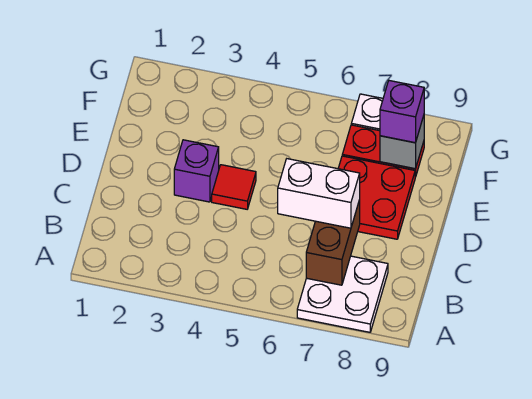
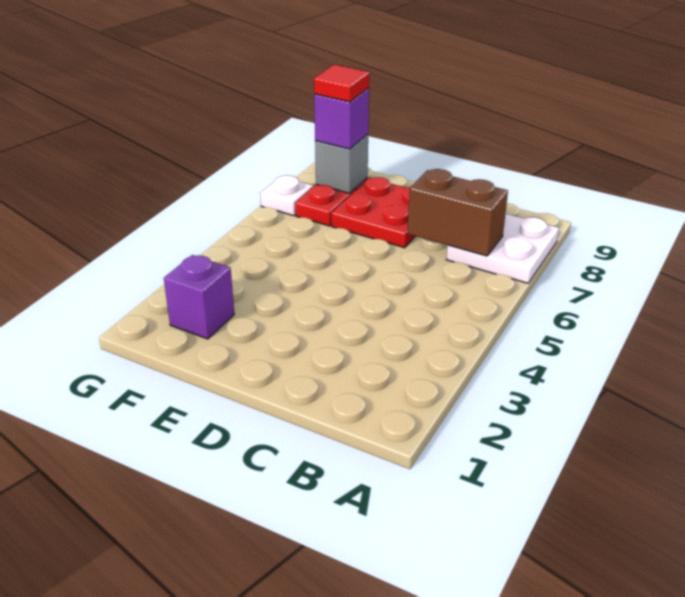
white brick C6:C7 level 3 -> none
purple brick D3 level 1 -> purple brick F2 level 1
red tile D4 level 1 -> red tile F8 level 4

